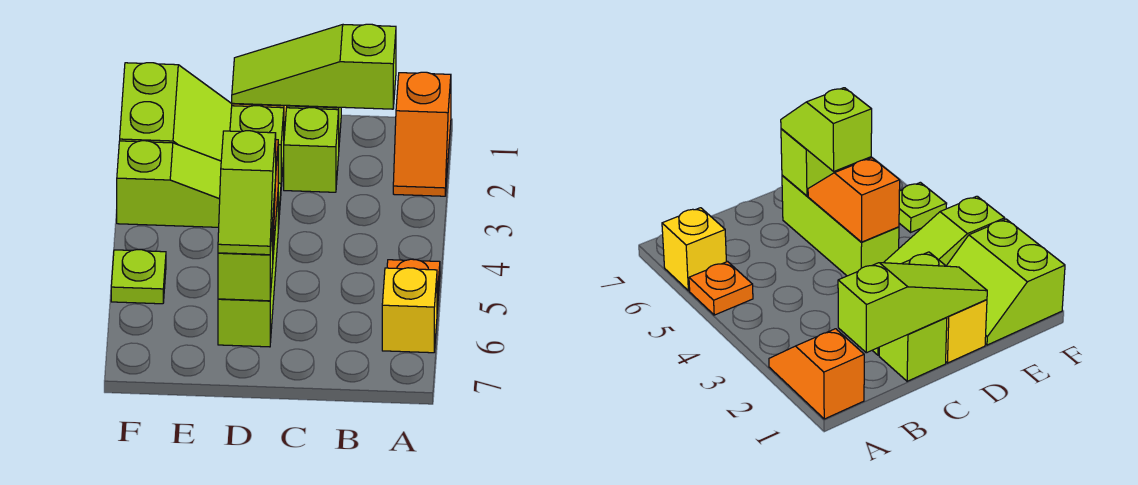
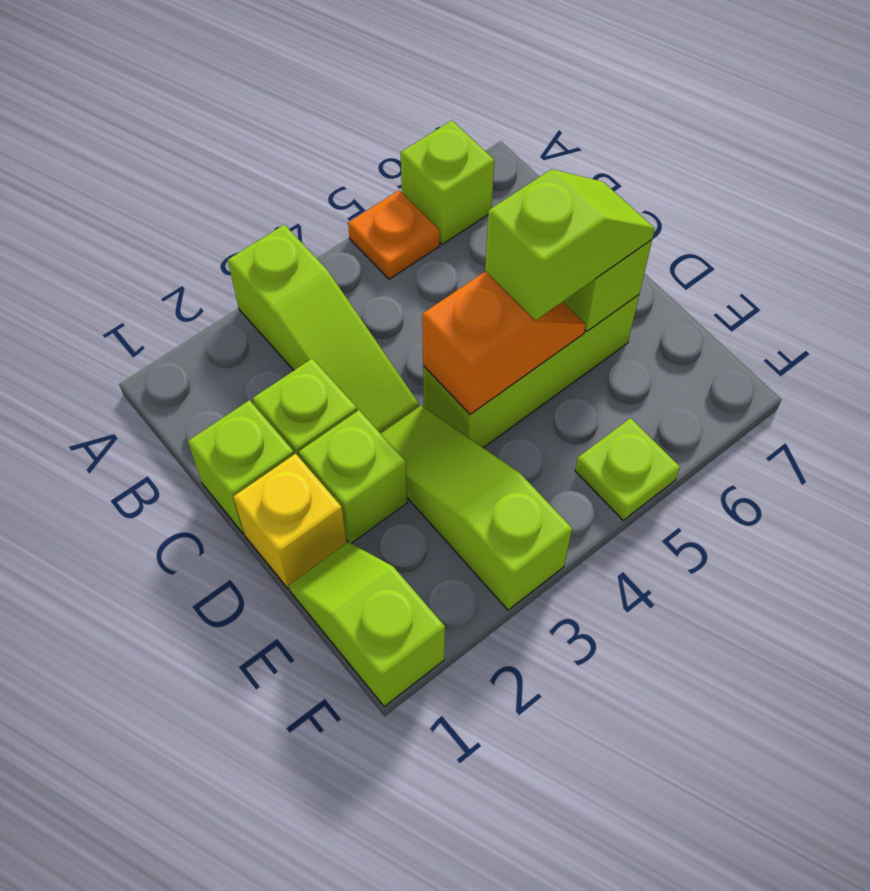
orange slope A1:A2 level 1 top 1 -> none
yellow brick A6 level 1 -> lime brick A6 level 1
lime slope B1:D1 level 2 top B -> lime slope A3:C3 level 1 top A
lime slope E1:F2 level 1 top F -> lime slope E1:F1 level 1 top F

